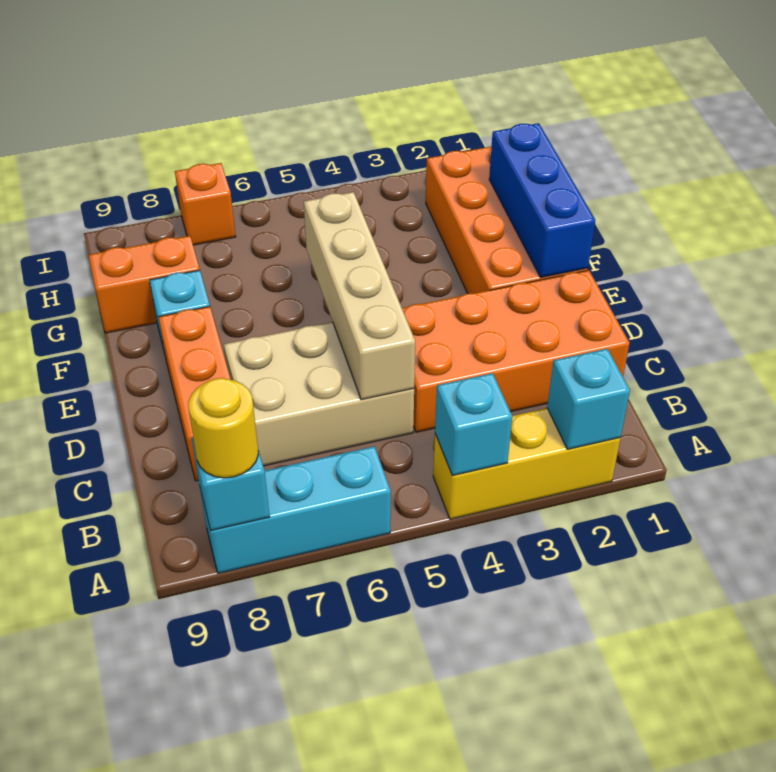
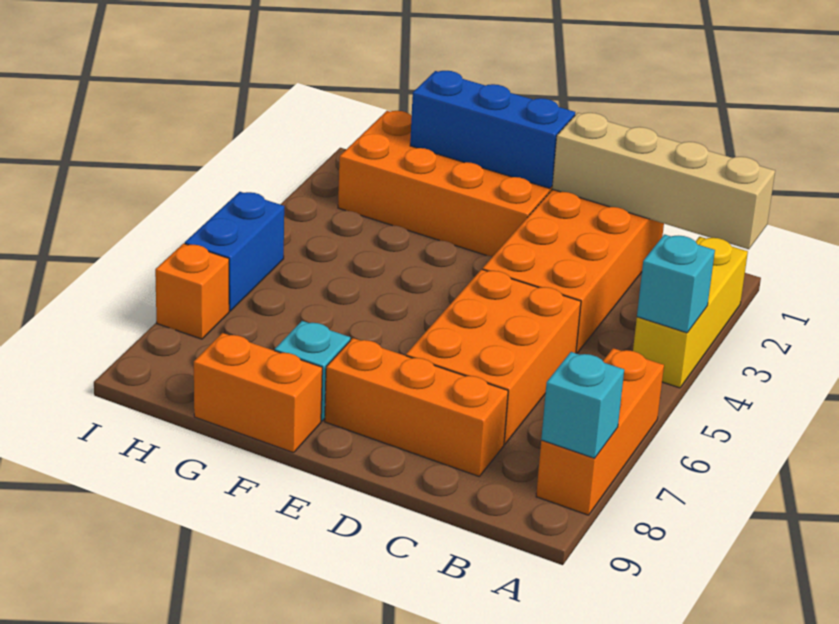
cyan brick A2 level 2 -> none
cyan brick A6:A8 level 1 -> orange brick A6:A8 level 1
yellow round brick A8 level 3 -> none
tan brick C5:D7 level 1 -> orange brick C5:D7 level 1
tan brick C5:F5 level 2 -> tan brick A1:D1 level 2
orange brick G8:G9 level 1 -> orange brick F9:G9 level 1
none -> blue brick I5:I6 level 1

